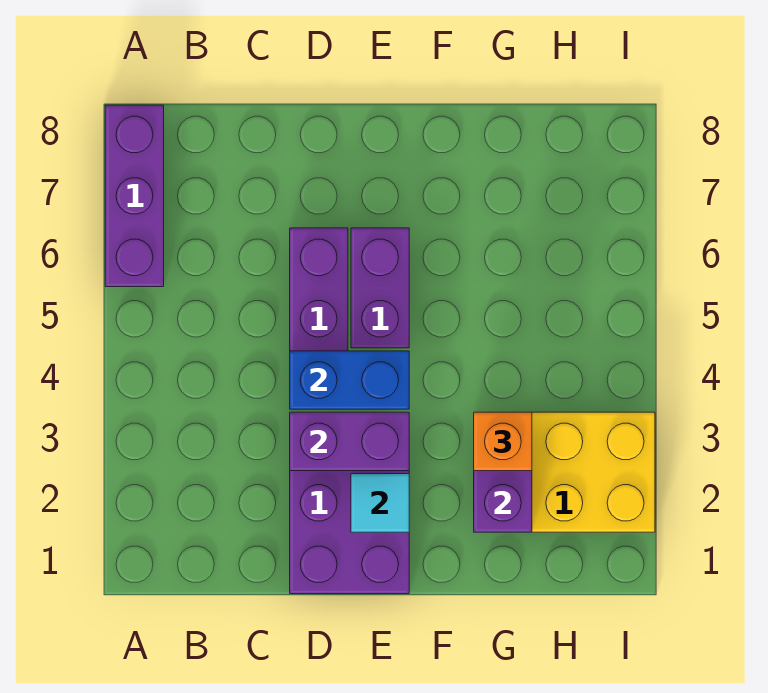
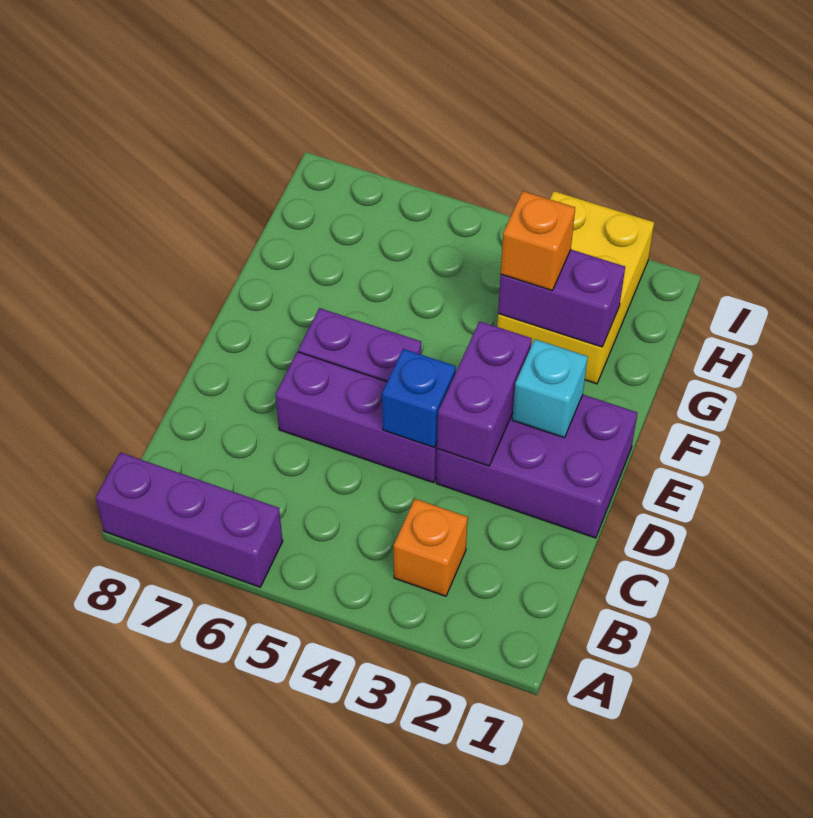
none -> orange brick B3 level 1
blue brick D4:E4 level 2 -> blue brick D4 level 2
cyan tile E2 level 2 -> cyan brick E2 level 2

